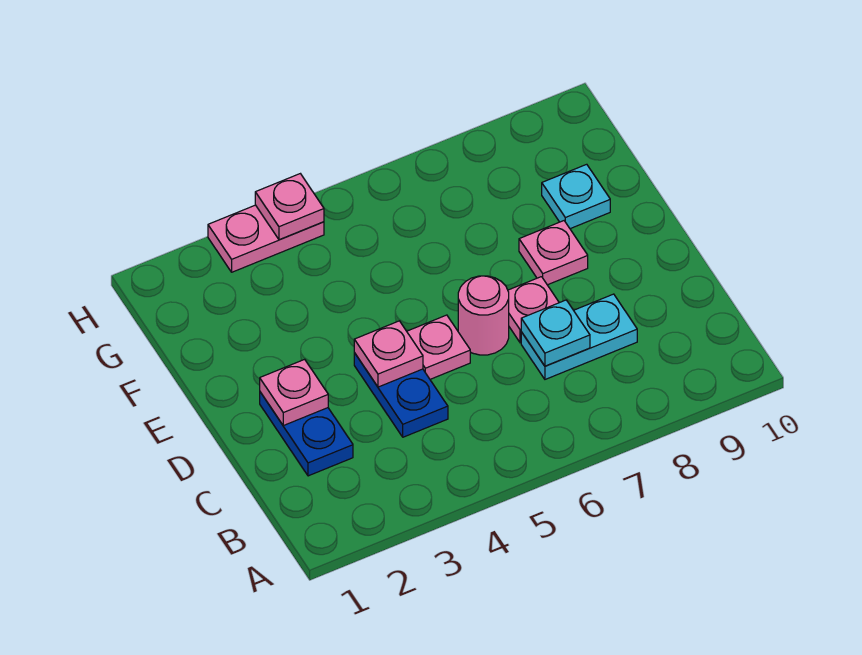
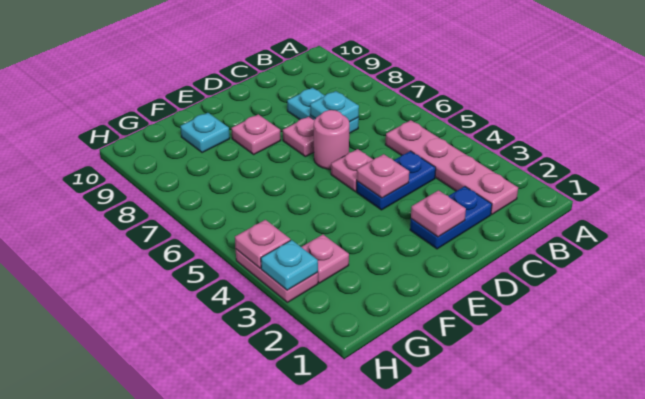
none -> pink plate B2:B5 level 1
none -> pink plate G3 level 1
none -> cyan plate H3 level 2

